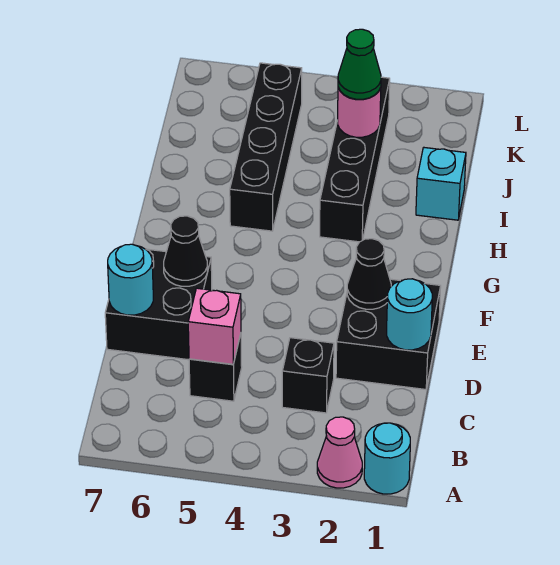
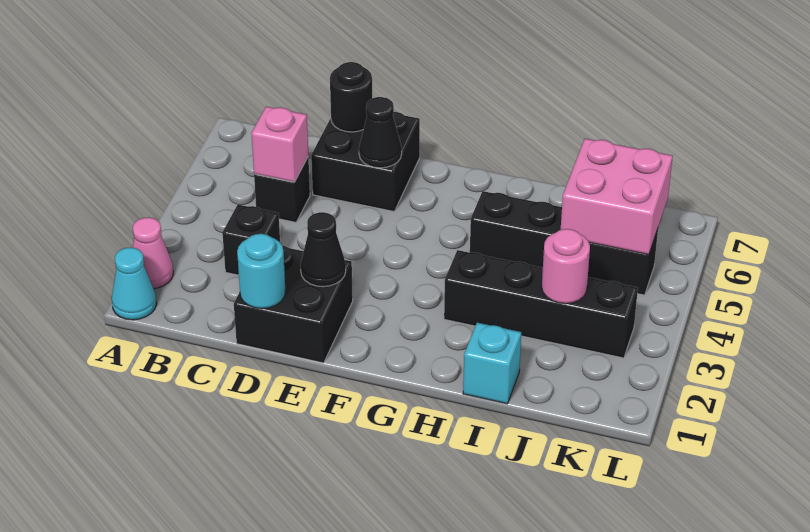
cyan round brick A1 level 1 -> cyan cone A1 level 1
cyan round brick D7 level 2 -> black round brick D7 level 2
green cone J3 level 3 -> none
none -> pink brick J5:K6 level 2

